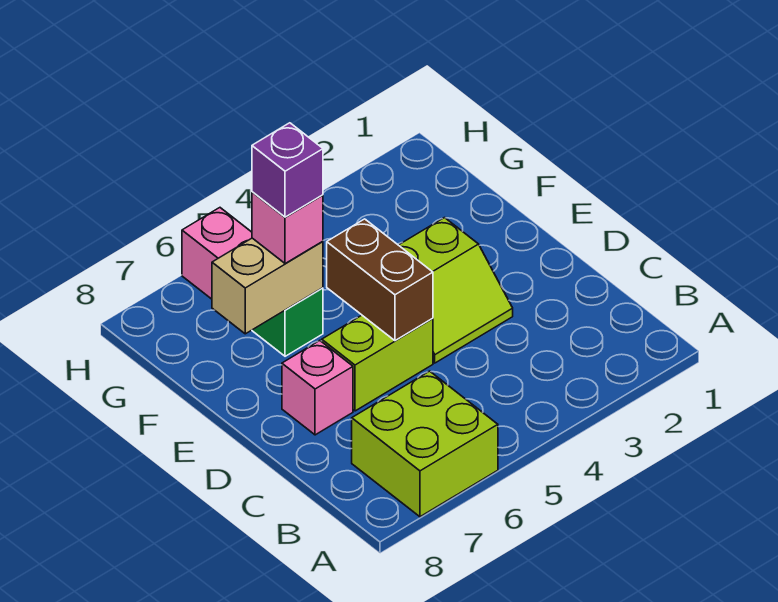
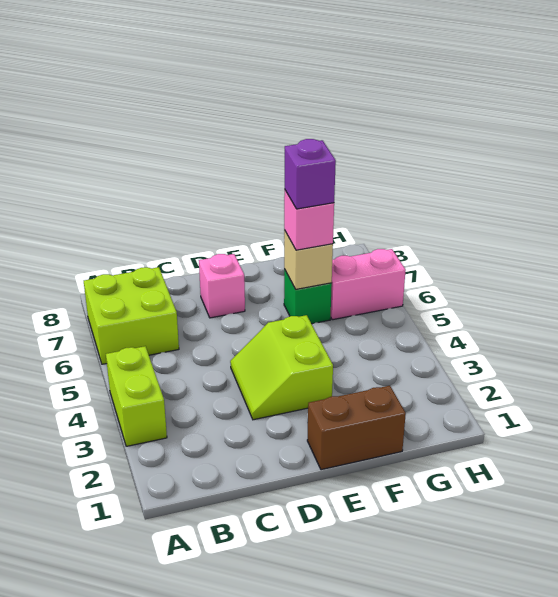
lime brick D5:D6 level 1 -> lime brick A3:A4 level 1
brown brick D5:E5 level 2 -> brown brick E1:F1 level 1
tan brick F6:F7 level 2 -> tan brick F6 level 2

